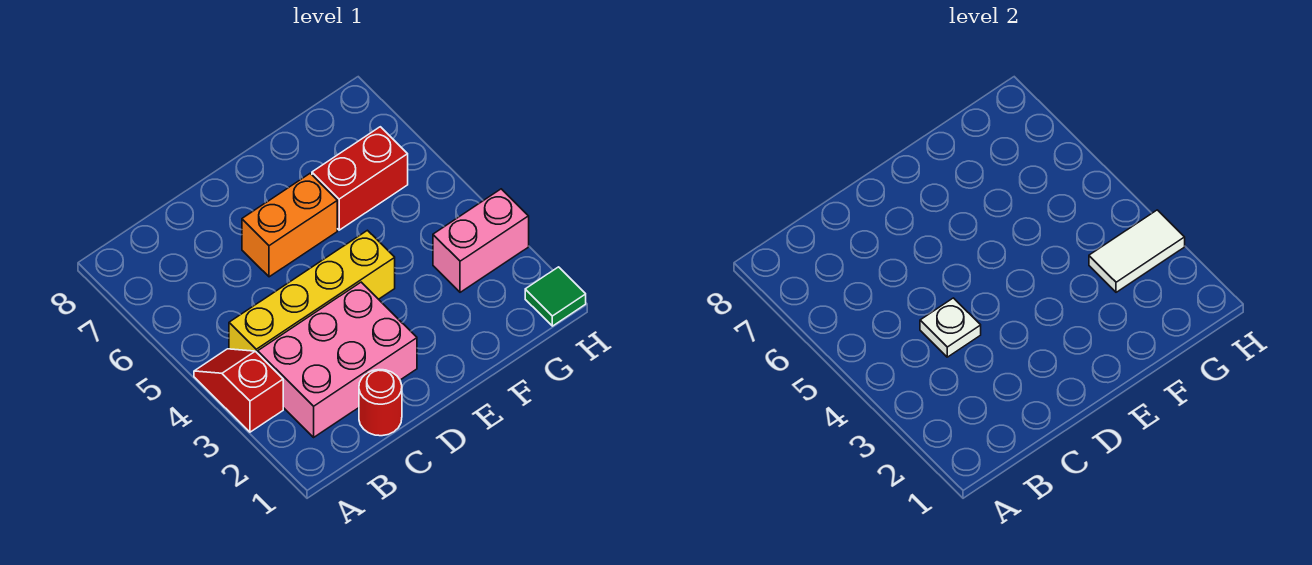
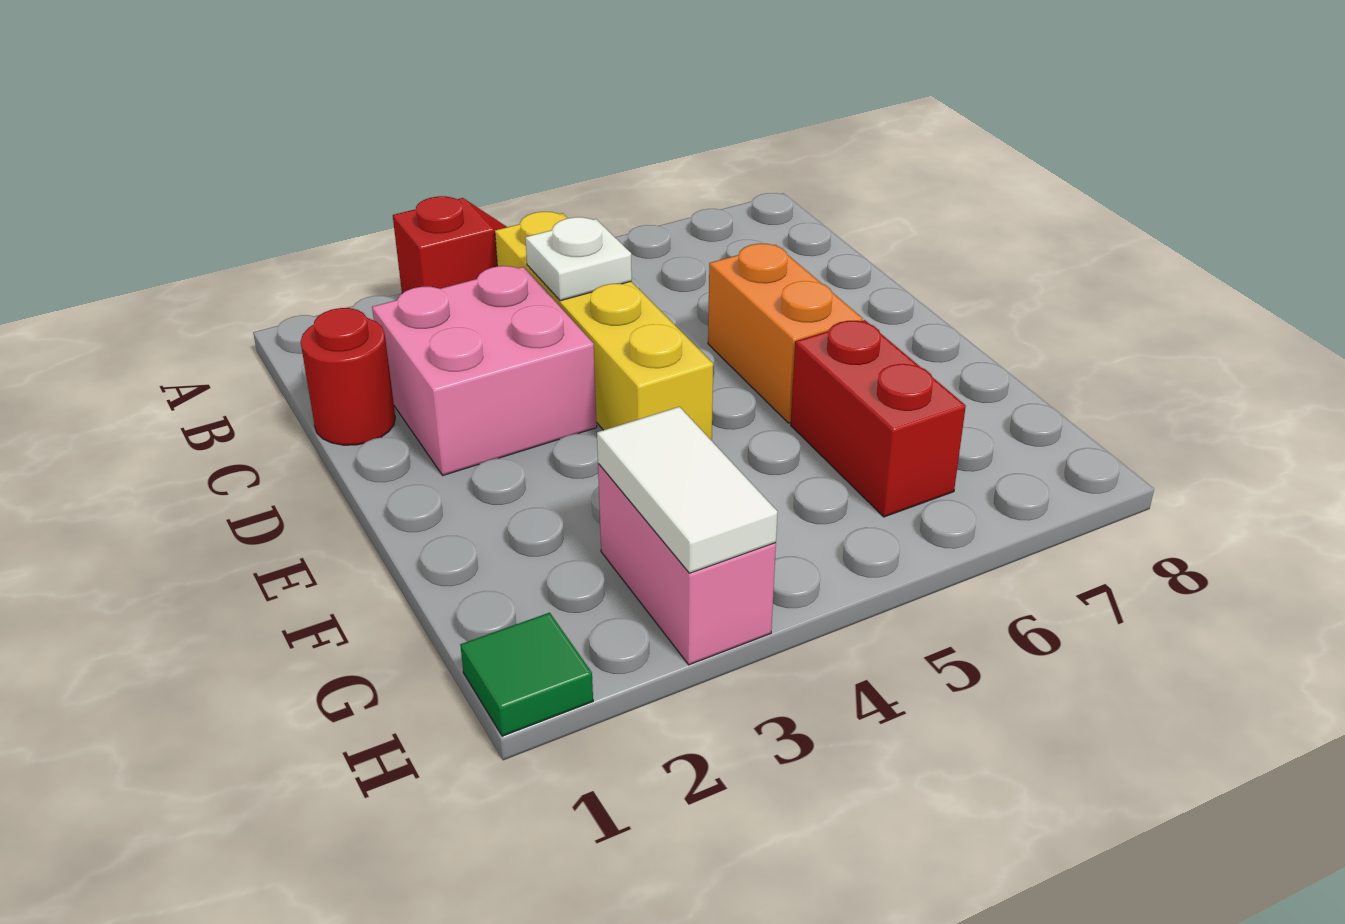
pink brick B2:D3 level 1 -> pink brick C2:D3 level 1

